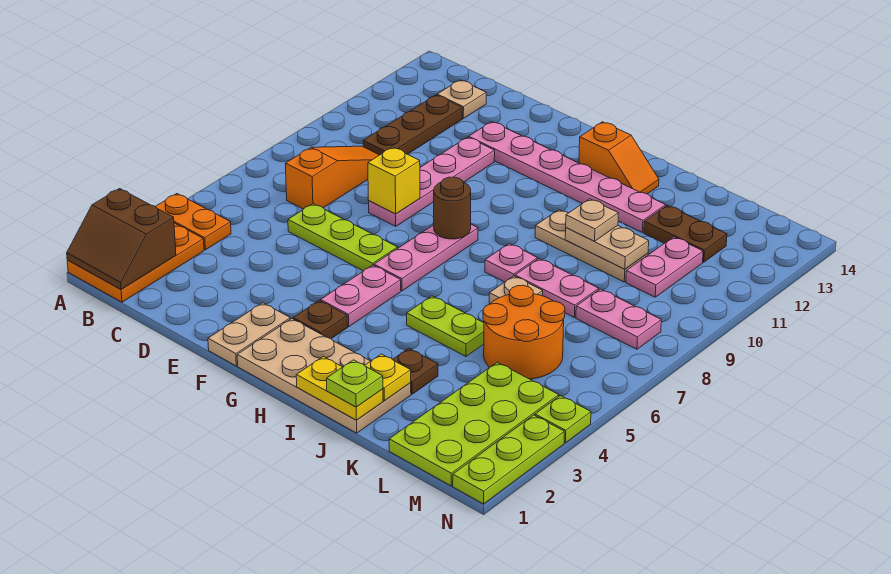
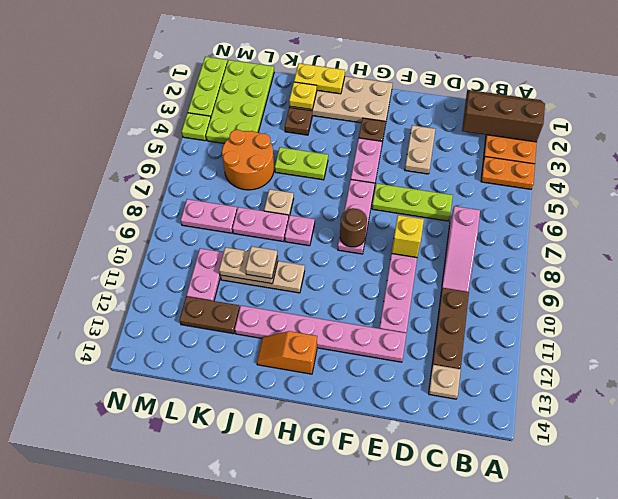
brown slope A1:B2 level 2 top 2 -> brown slope A1:C2 level 2 top 2
orange slope C7:C9 level 1 top 7 -> pink slope C7:C9 level 1 top 7
tan plate F1:F2 level 1 -> tan plate E3:E4 level 1
lime plate J1 level 3 -> none

